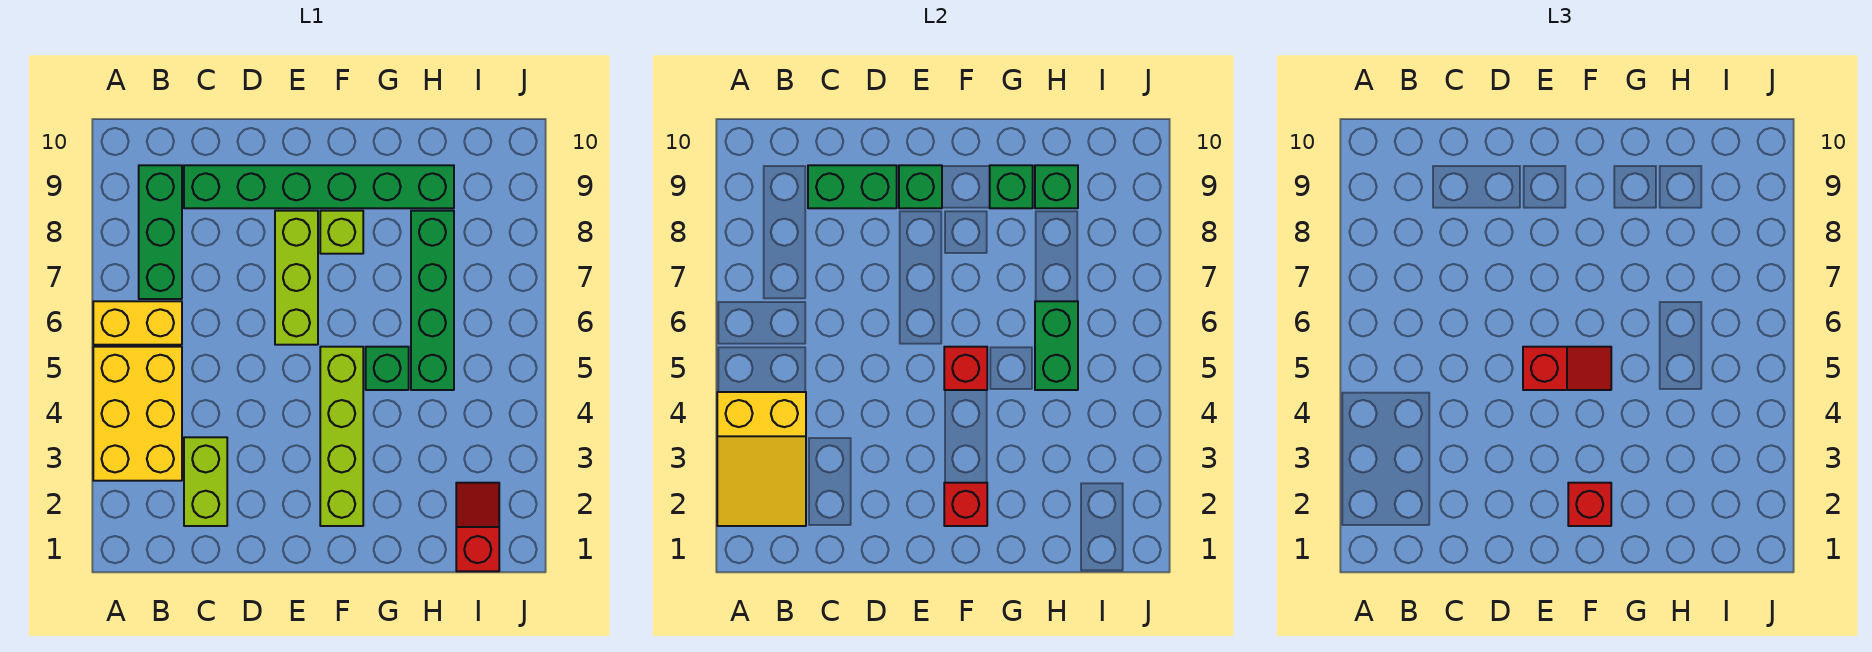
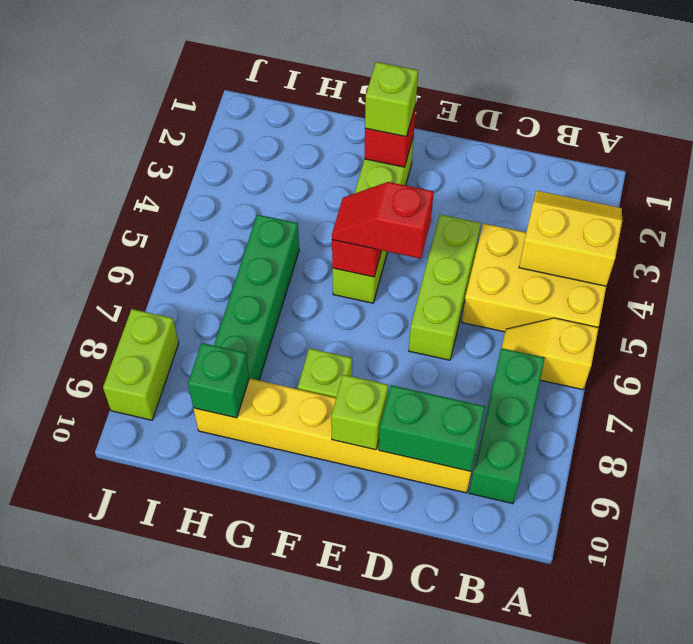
yellow slope A2:B4 level 2 top 4 -> yellow slope A3:B4 level 2 top 4
yellow brick A3:B5 level 1 -> yellow brick A4:C5 level 1
yellow brick A6:B6 level 1 -> yellow slope A6:B6 level 1 top A
lime brick C2:C3 level 1 -> lime brick J8:J9 level 1
green brick C9:H9 level 1 -> yellow brick C9:H9 level 1
lime brick E6:E8 level 1 -> lime brick D4:D6 level 1
green brick E9 level 2 -> lime brick E9 level 2
red brick F2 level 3 -> lime brick F2 level 3
green brick G5 level 1 -> none
green brick G9 level 2 -> none
green brick H5:H6 level 2 -> none
red slope I1:I2 level 1 top 1 -> none

